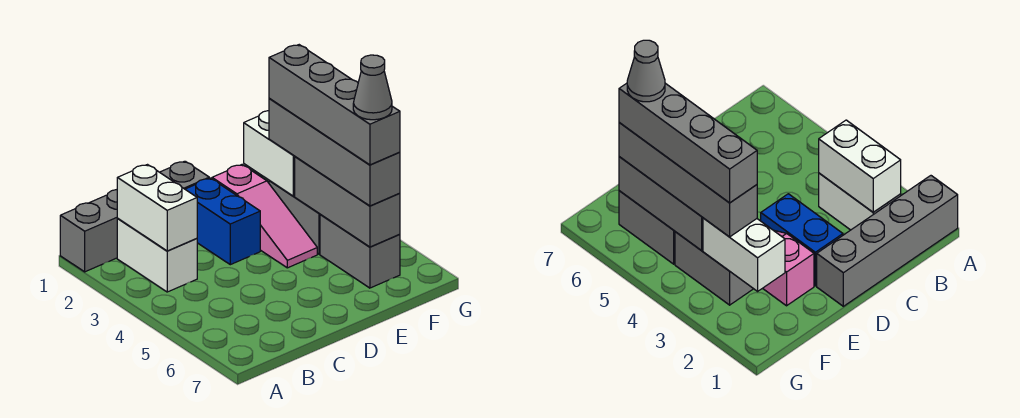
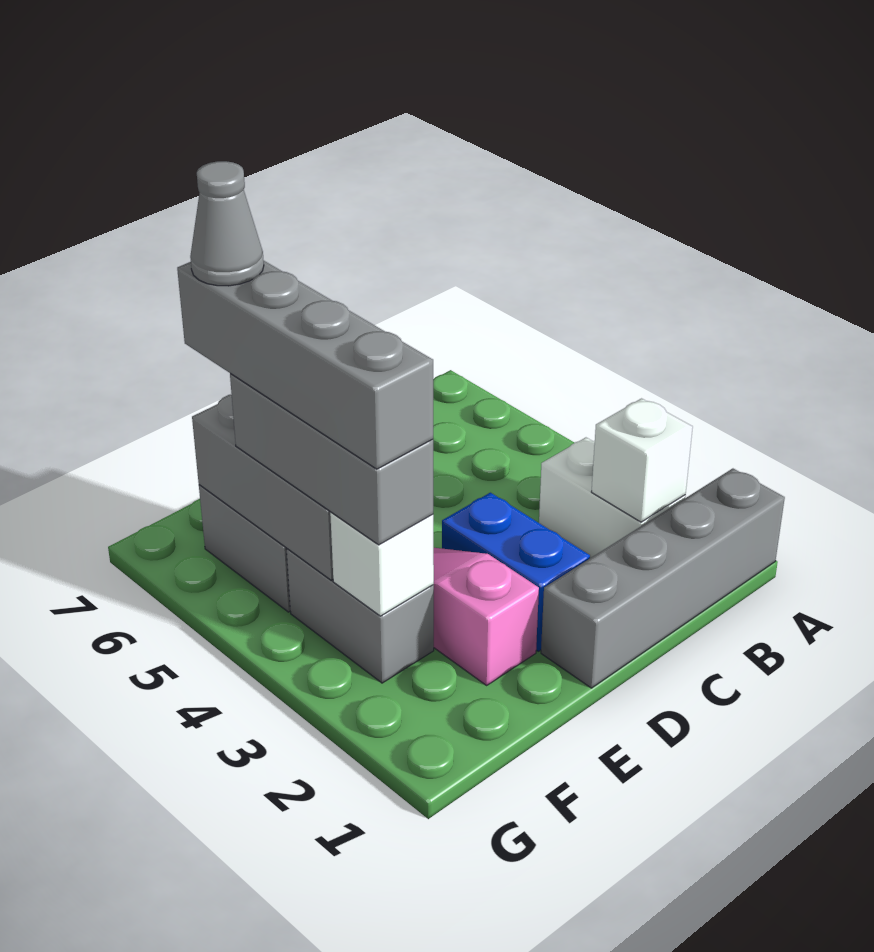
white brick B2:B3 level 2 -> white brick B2 level 2
white brick F2:F3 level 2 -> white brick F3 level 2
grey brick F3:F6 level 3 -> grey brick F3:F5 level 3

